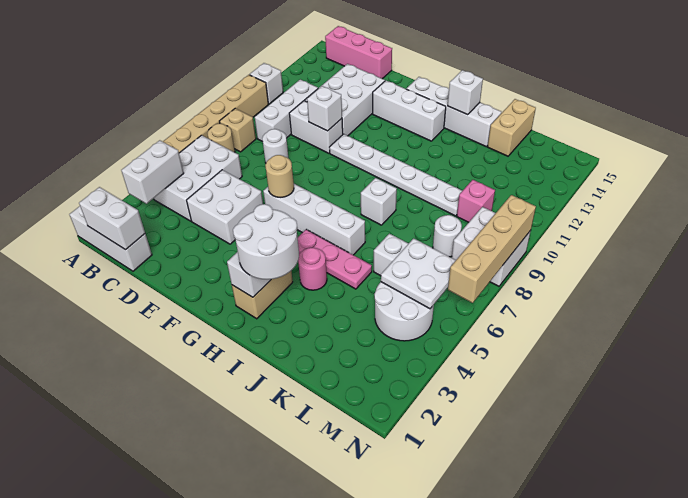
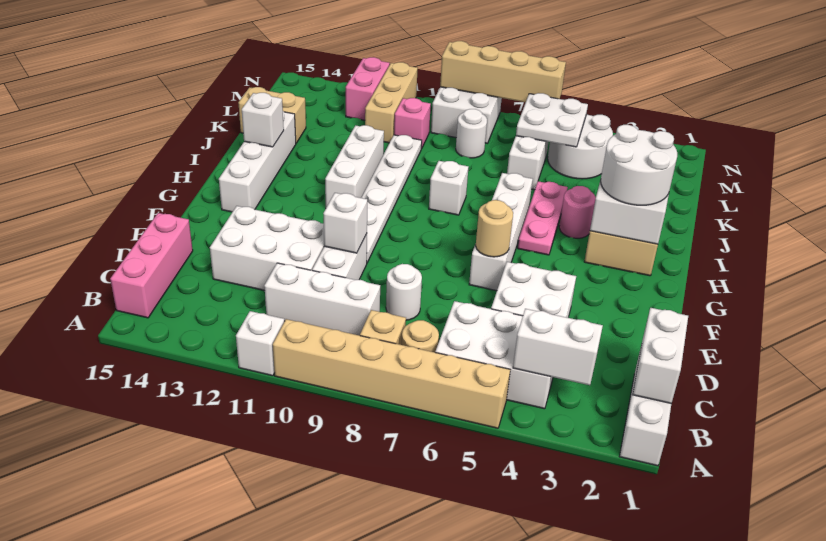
white brick F13:H13 level 1 -> white brick H11:J11 level 1
none -> tan brick L11:N11 level 1
none -> pink brick M12:N12 level 1

